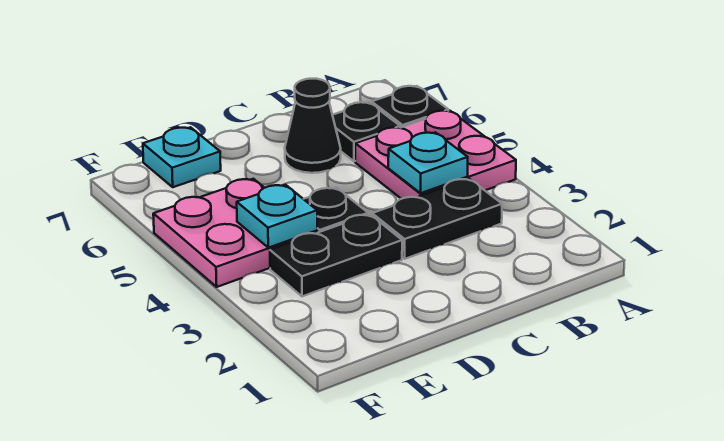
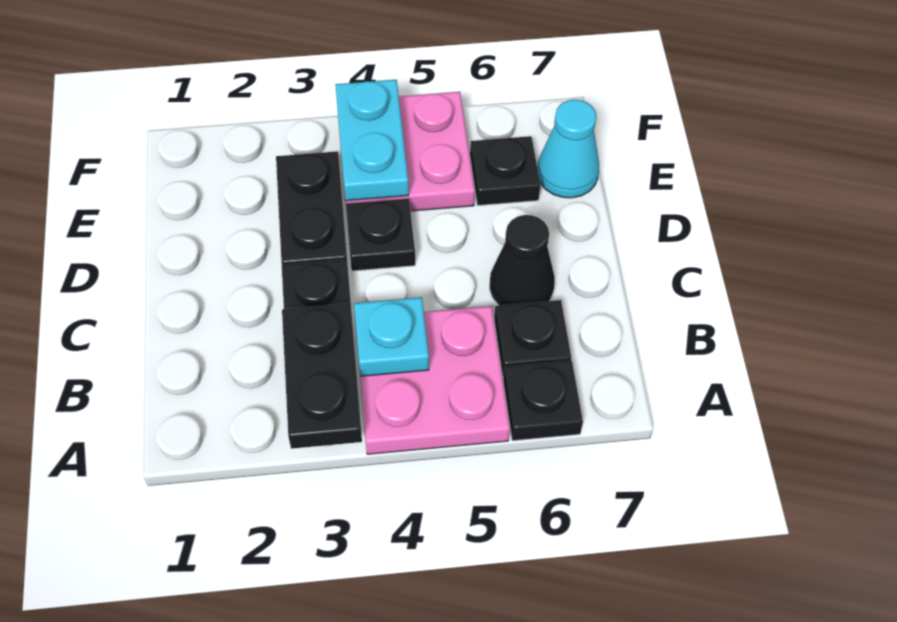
none -> black plate A3:B3 level 2
cyan plate E4 level 2 -> cyan plate E4:F4 level 2
none -> black plate E6 level 1
cyan plate E7 level 1 -> cyan cone E7 level 1

